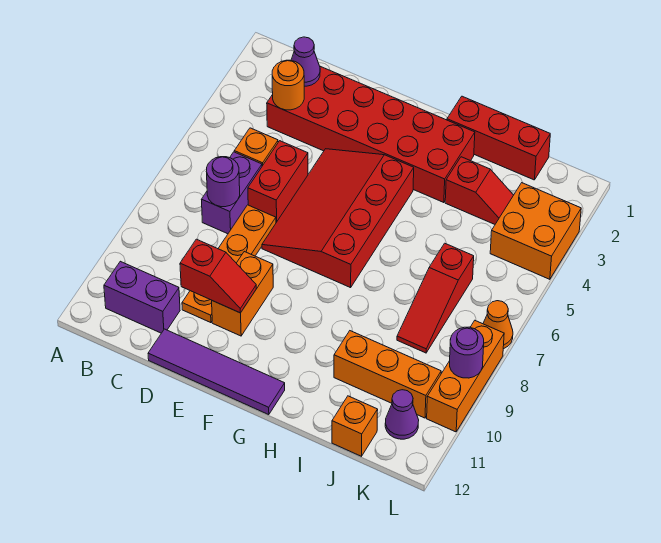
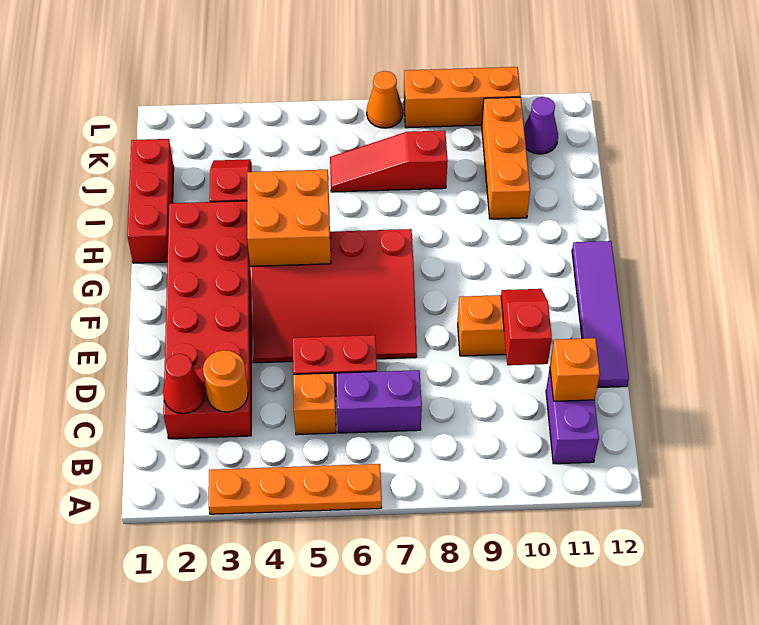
purple cone C2 level 2 -> red cone C2 level 2
purple round brick C7 level 2 -> none
orange plate D7:D10 level 1 -> orange plate A3:A6 level 1
red slope J6:J8 level 1 top 6 -> red slope J6:J8 level 1 top 8
orange brick J12 level 1 -> orange brick C11 level 2
orange brick K3:L4 level 1 -> orange brick G4:H5 level 2
purple round brick L9 level 2 -> none

